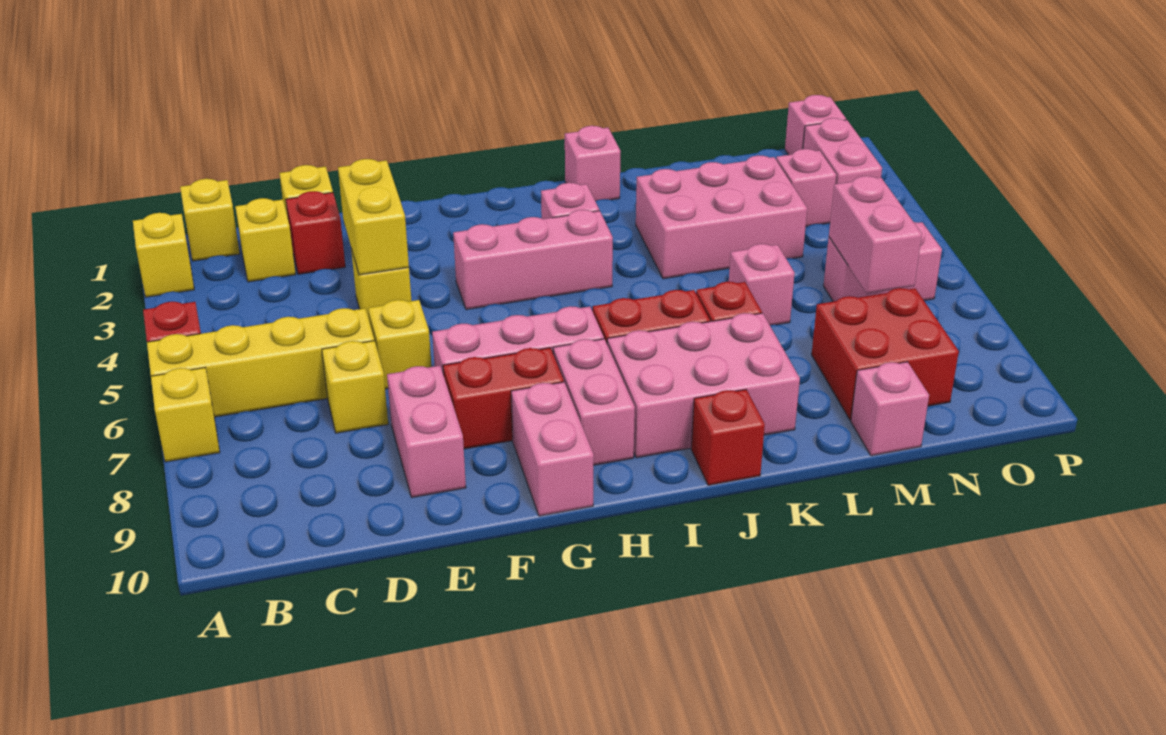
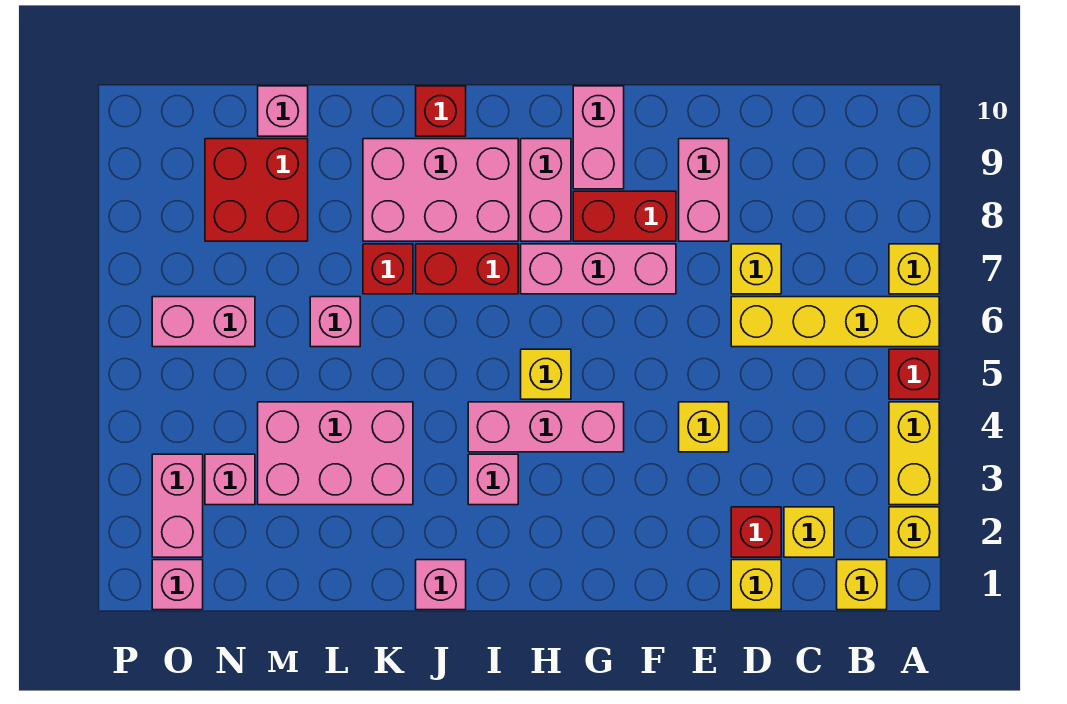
yellow brick E3:E4 level 2 -> yellow brick A3:A4 level 1
yellow brick E6 level 1 -> yellow brick H5 level 1
pink brick N6:N7 level 2 -> none

